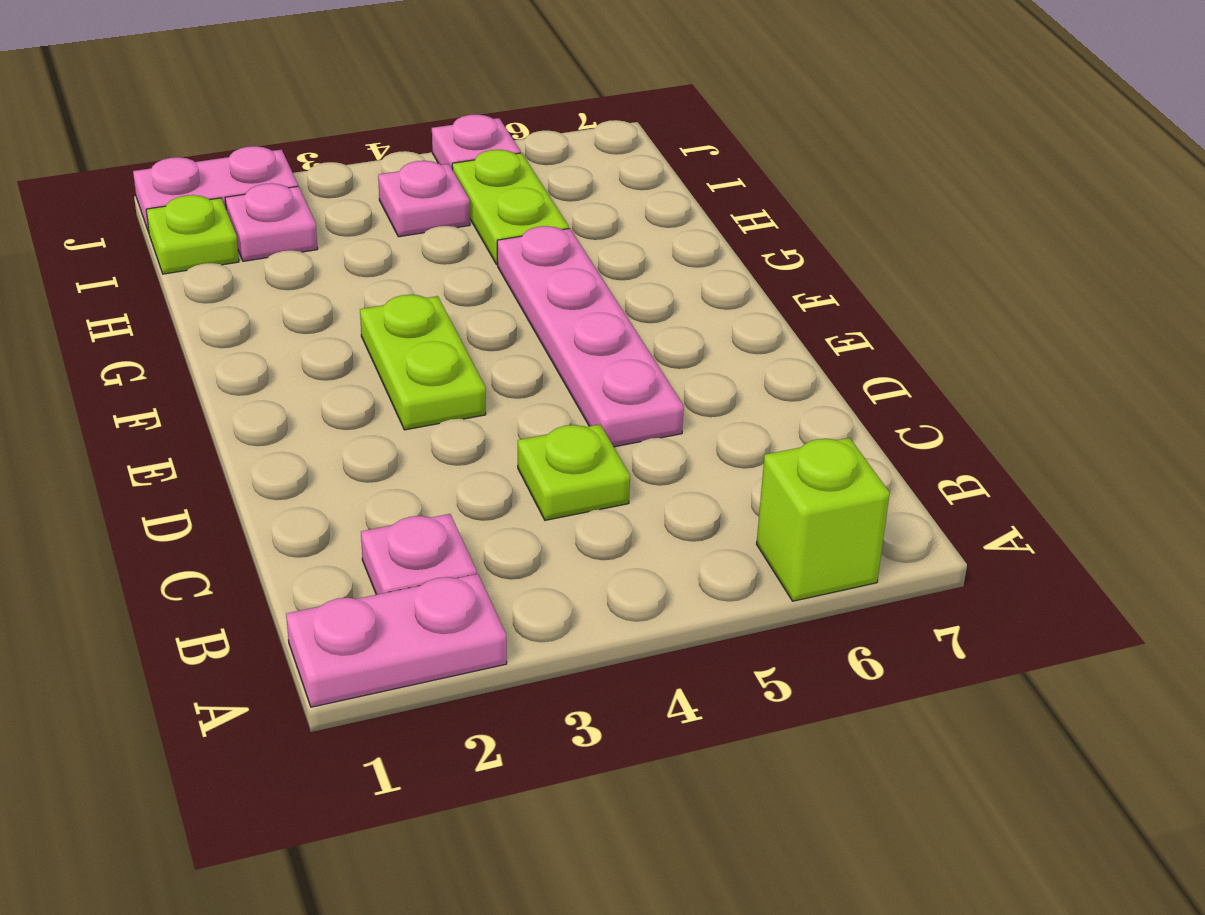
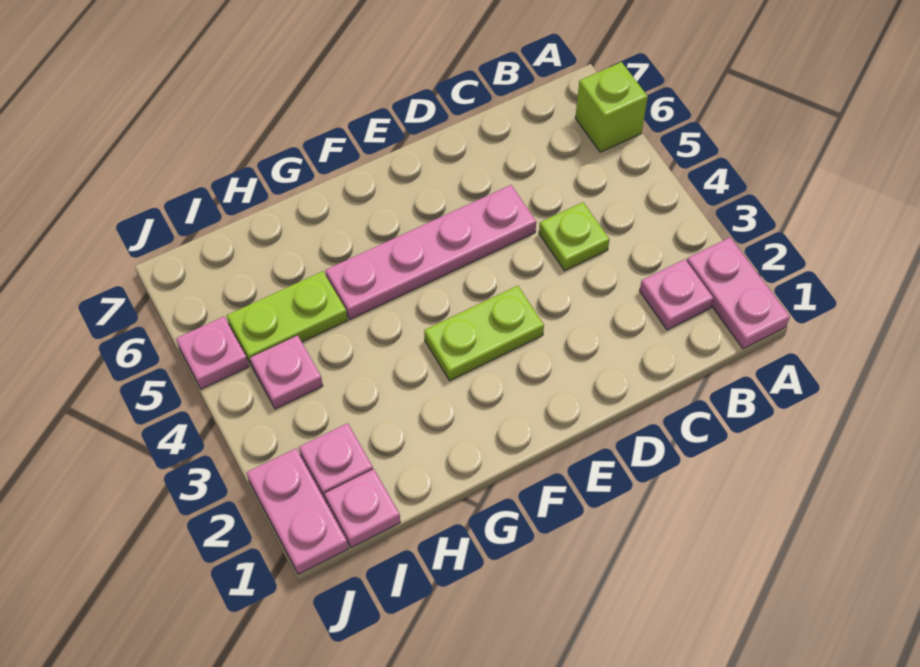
lime plate I1 level 1 -> pink plate I1 level 1

